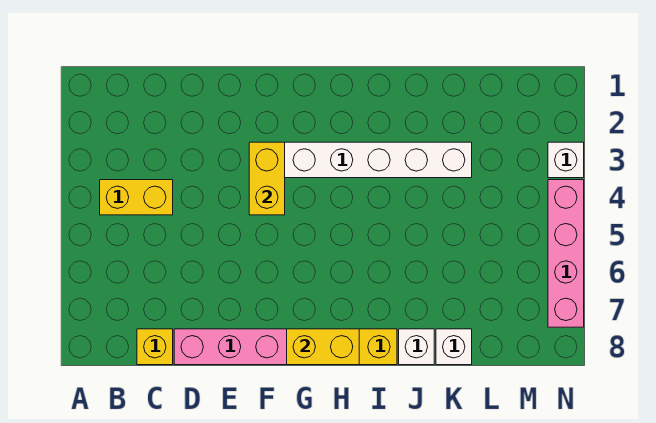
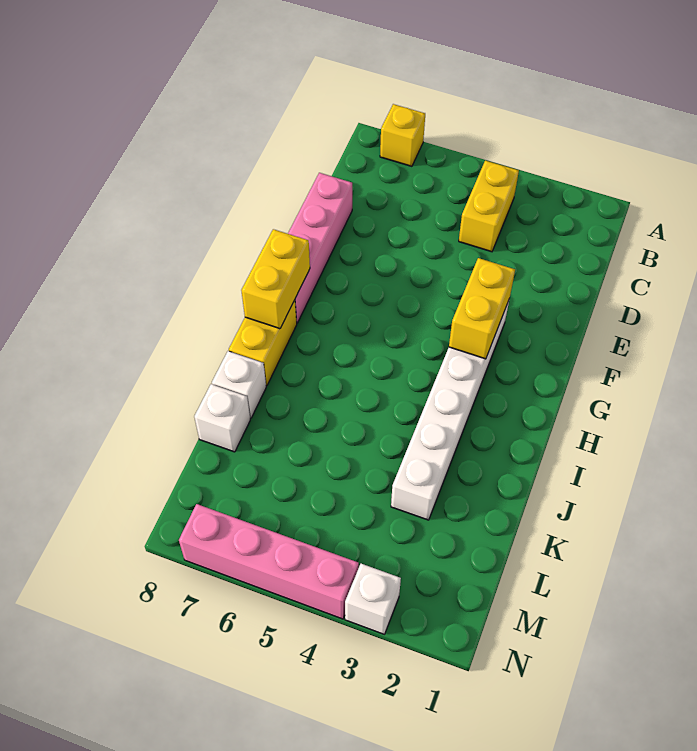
yellow brick C8 level 1 -> yellow brick A7 level 1
yellow brick F3:F4 level 2 -> yellow brick F3:G3 level 2

